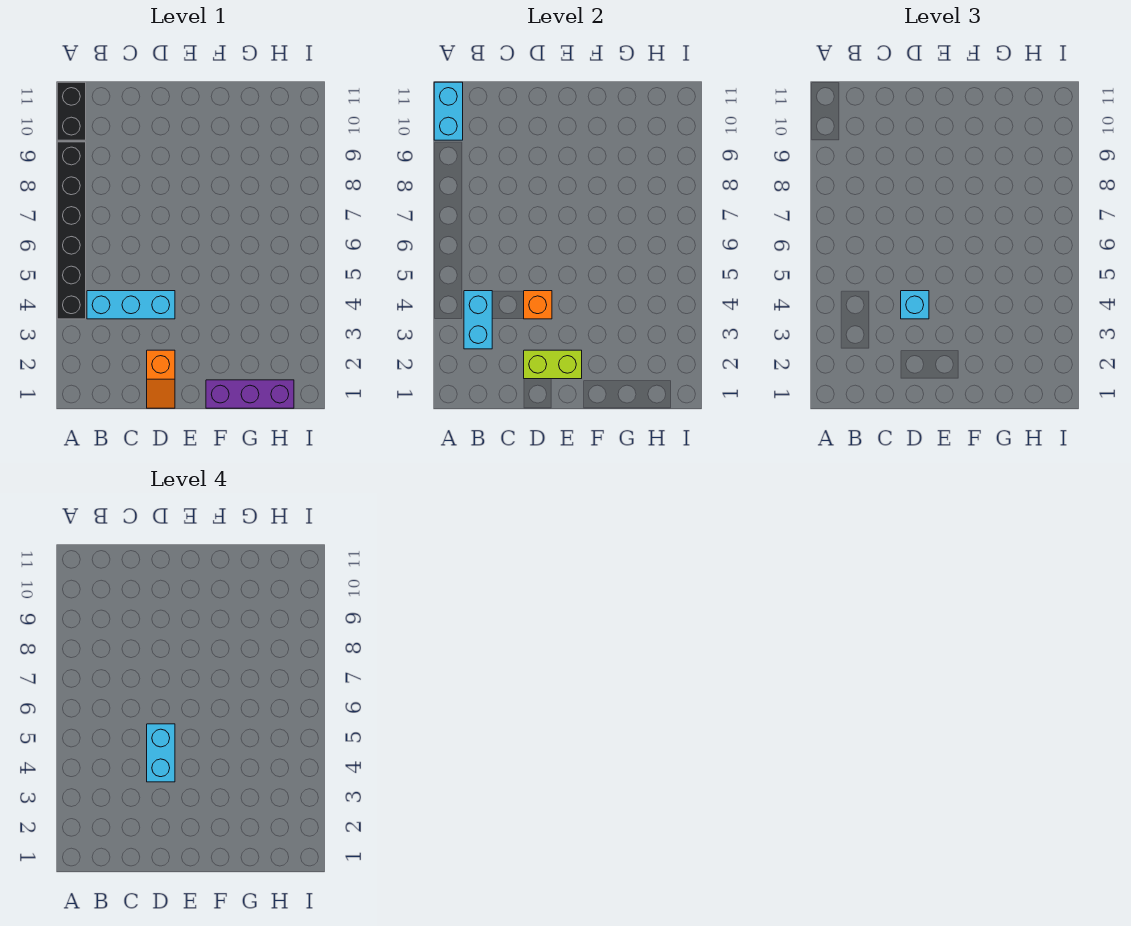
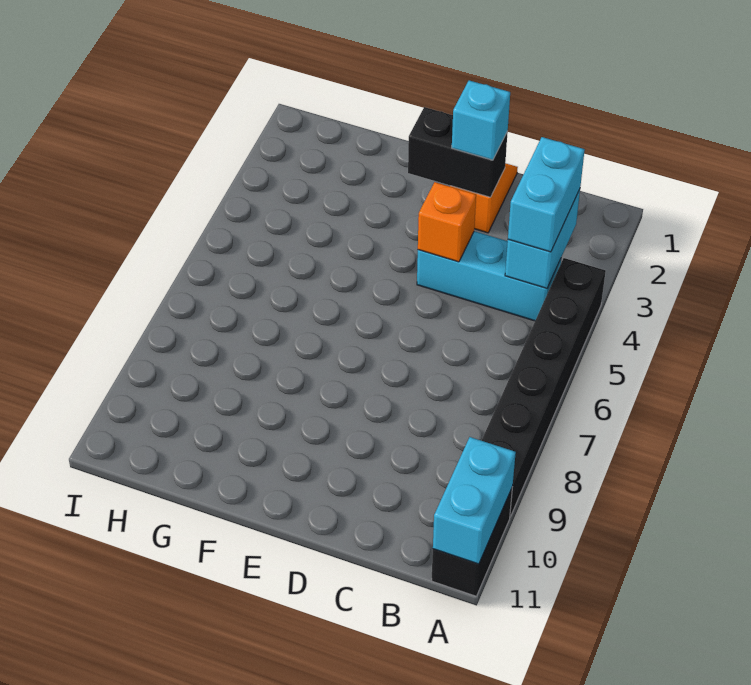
lime brick D2:E2 level 2 -> black brick D2:E2 level 2
cyan brick D4 level 3 -> cyan brick D2 level 3
cyan brick D4:D5 level 4 -> cyan brick B3:B4 level 3
purple brick F1:H1 level 1 -> none

